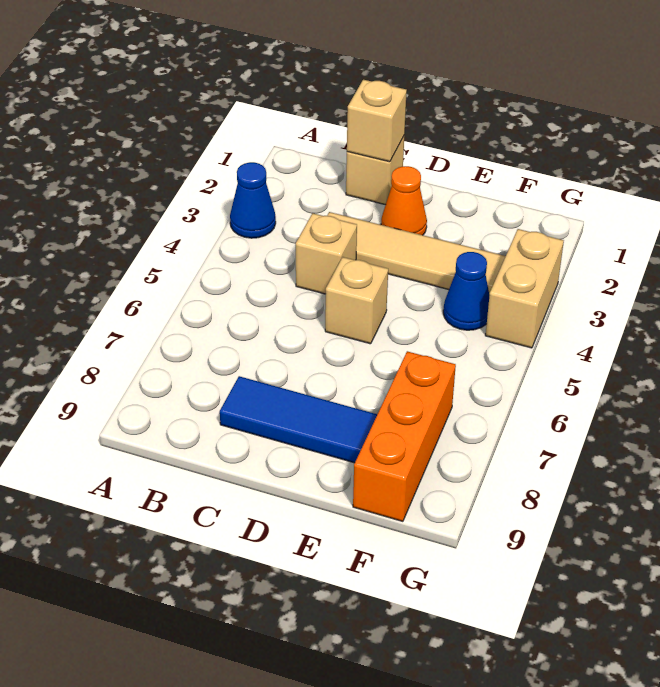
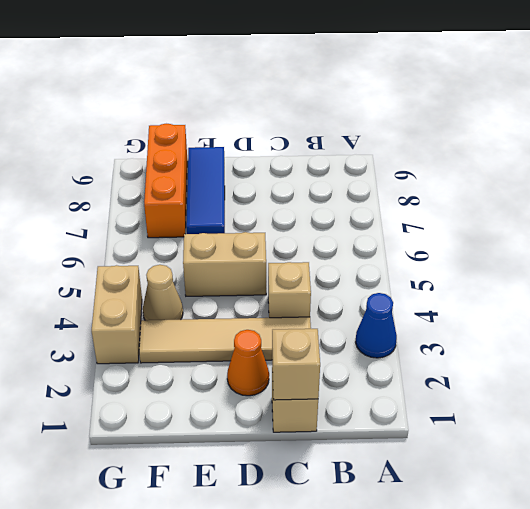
blue tile C8:E8 level 1 -> blue tile E7:E9 level 1
tan brick D5 level 1 -> tan brick D5:E5 level 1
blue cone F4 level 1 -> tan cone F4 level 1

